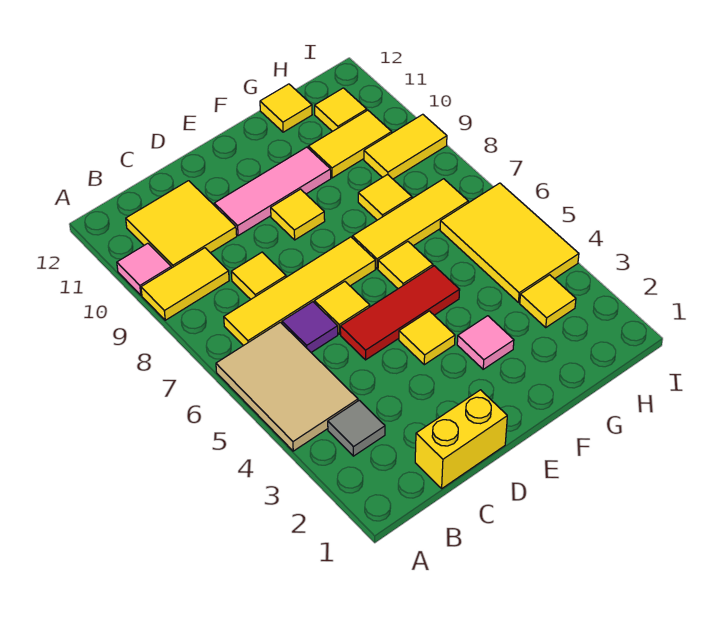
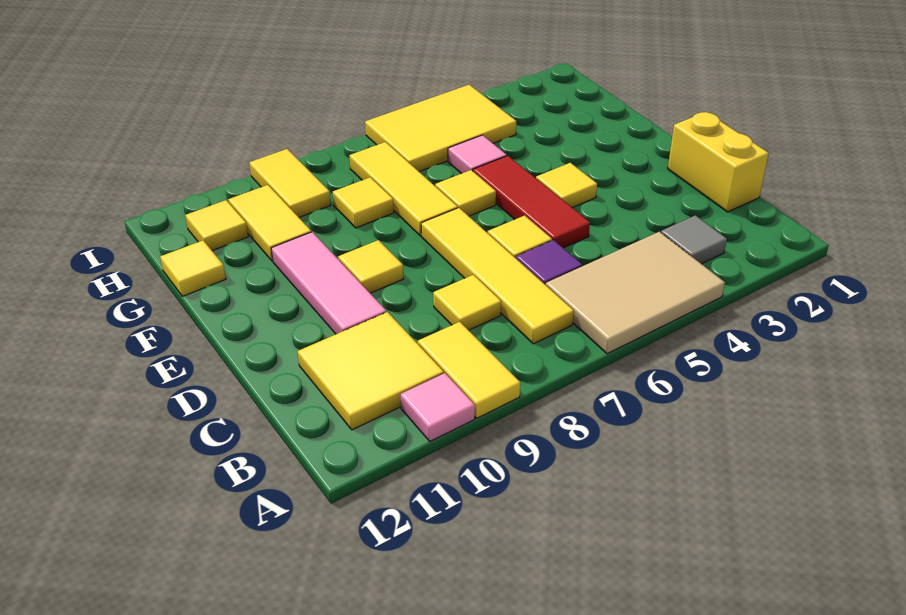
pink tile F3 level 1 -> pink tile G5 level 1
yellow tile H3 level 1 -> none

